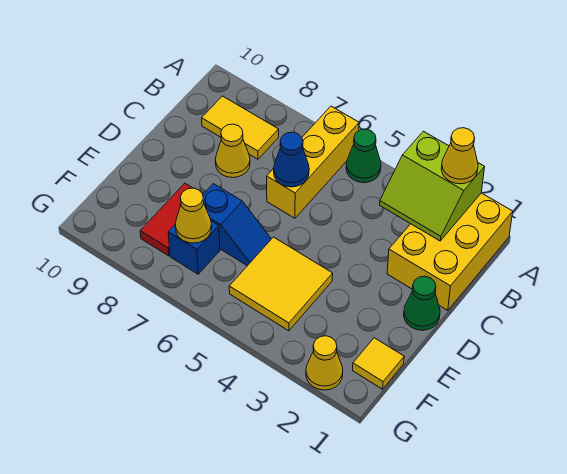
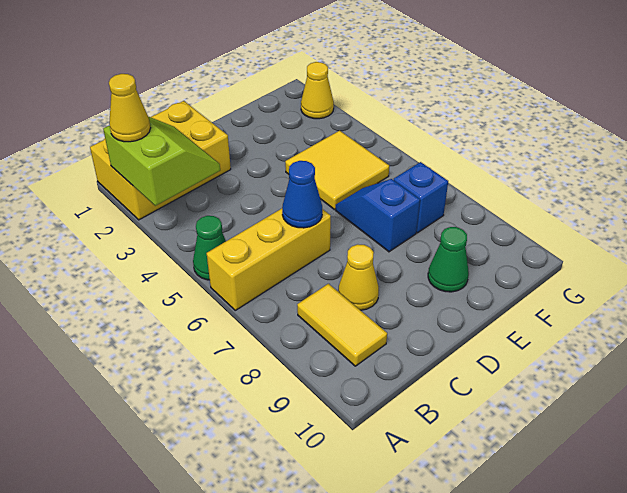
green cone D1 level 1 -> green cone E9 level 1
red tile E8:F8 level 1 -> none
yellow tile F1 level 1 -> none
yellow cone F7 level 2 -> none

